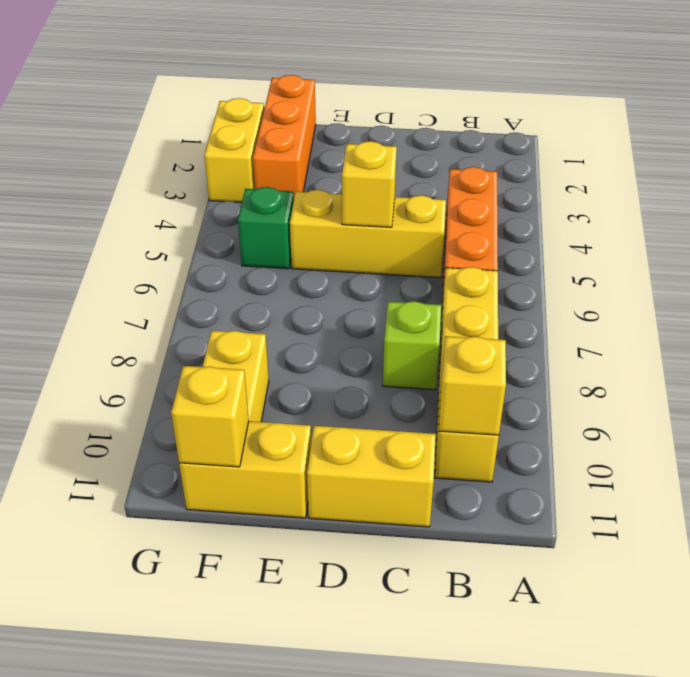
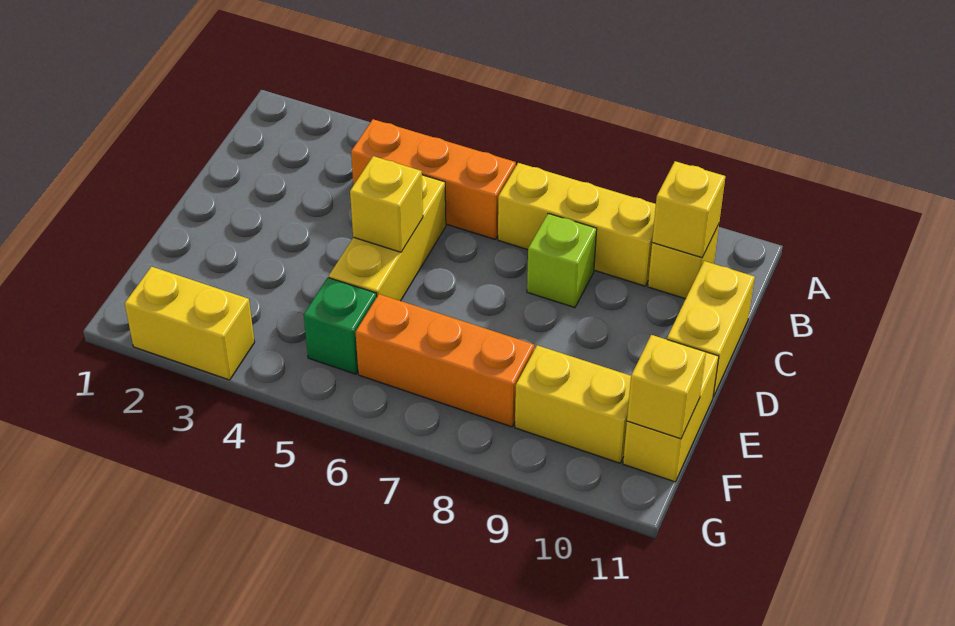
orange brick F1:F3 level 1 -> orange brick F6:F8 level 1

